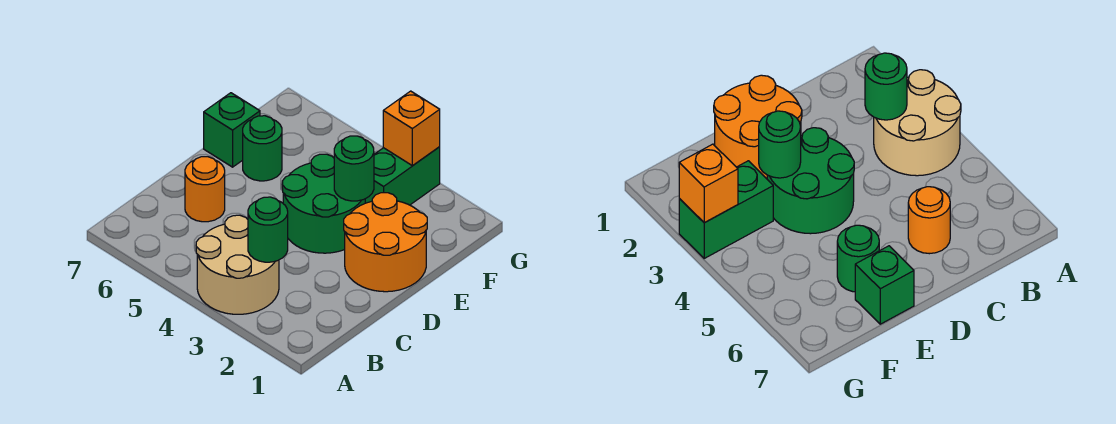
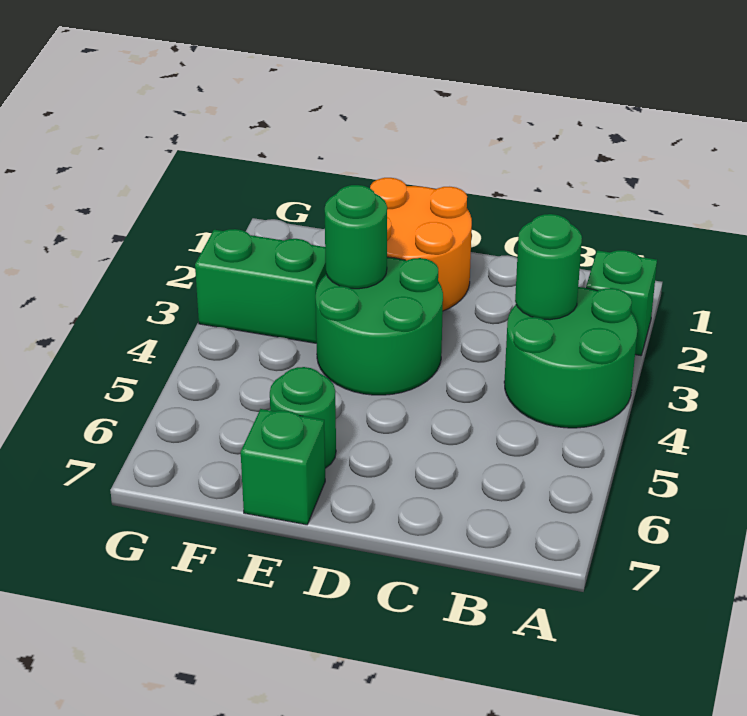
none -> green brick A2 level 1
tan round brick A3:B4 level 1 -> green round brick A3:B4 level 1
orange round brick C6 level 1 -> none
orange brick G3 level 2 -> none

